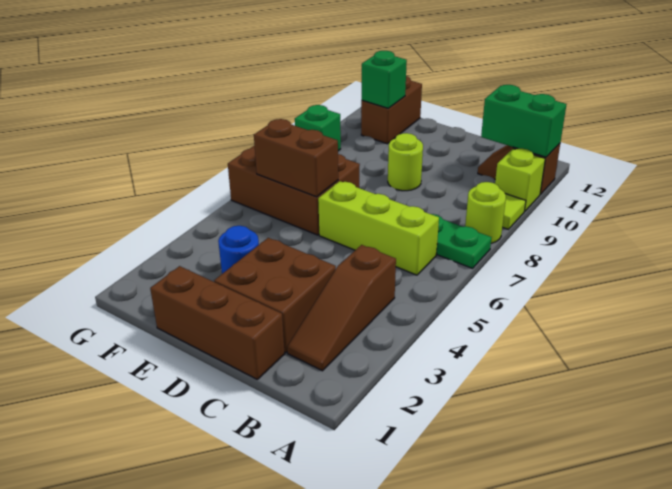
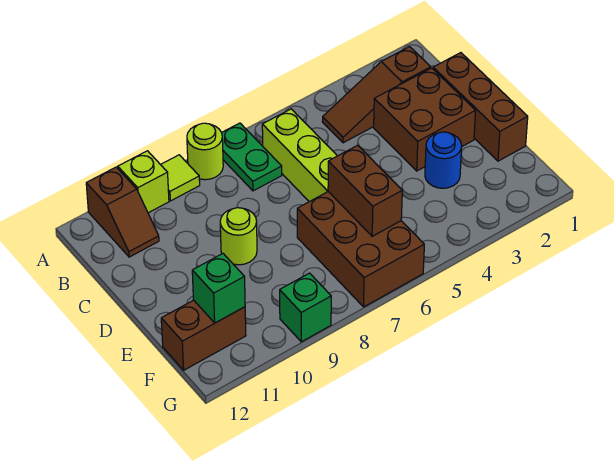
green brick A11:B11 level 2 -> none
brown slope B2:B4 level 1 top 4 -> brown slope B2:B4 level 1 top 2

